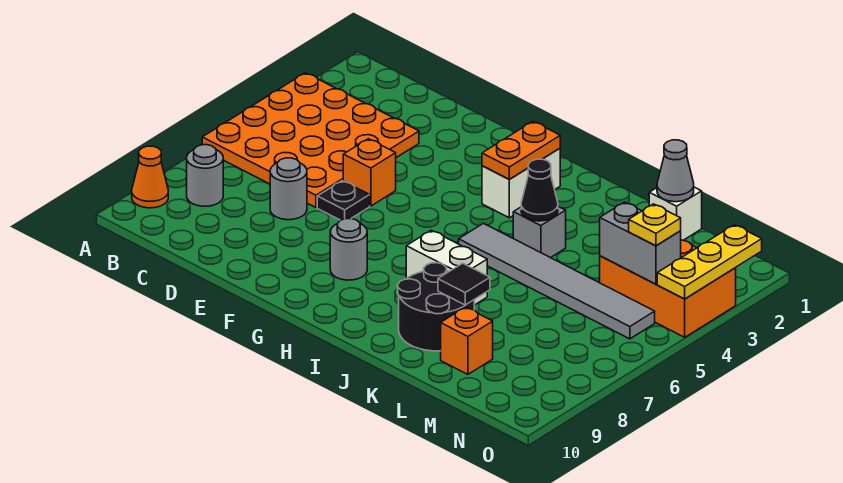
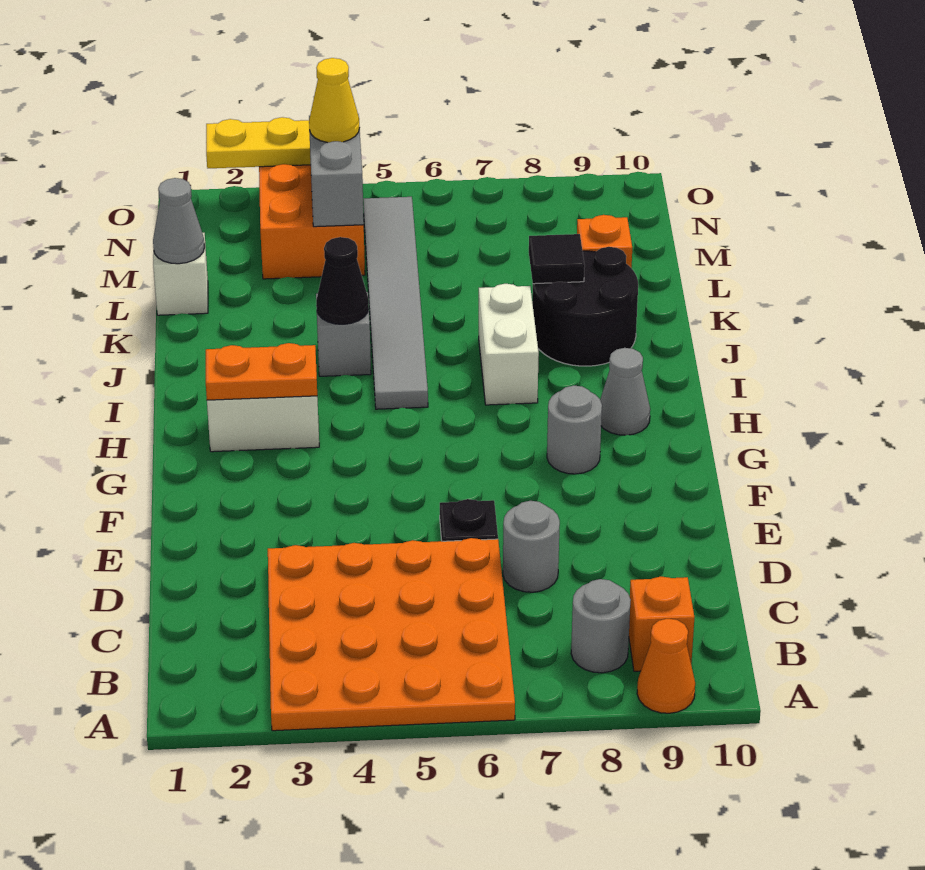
orange brick E5 level 1 -> orange brick B9 level 1
none -> grey cone H9 level 1
yellow plate N4 level 3 -> yellow cone N4 level 3

